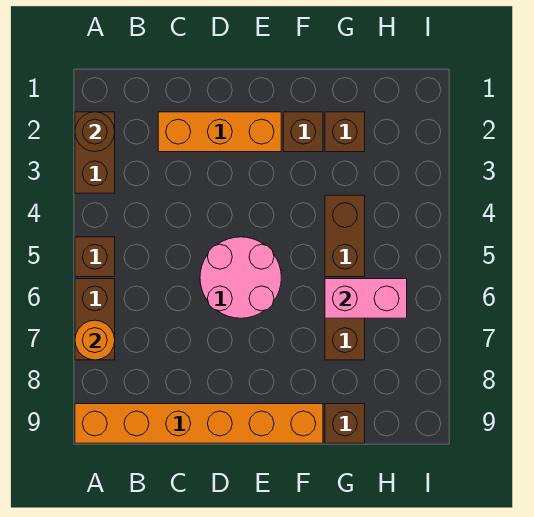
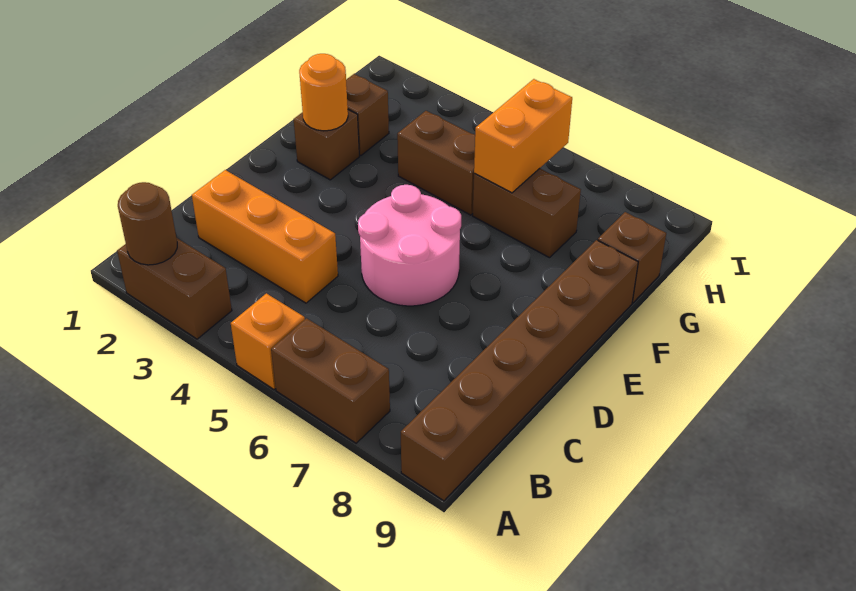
brown brick A5 level 1 -> orange brick A5 level 1
orange round brick A7 level 2 -> orange round brick F2 level 2
orange brick A9:F9 level 1 -> brown brick A9:F9 level 1
orange brick C2:E2 level 1 -> orange brick C2:C4 level 1
pink brick G6:H6 level 2 -> orange brick G6:H6 level 2

